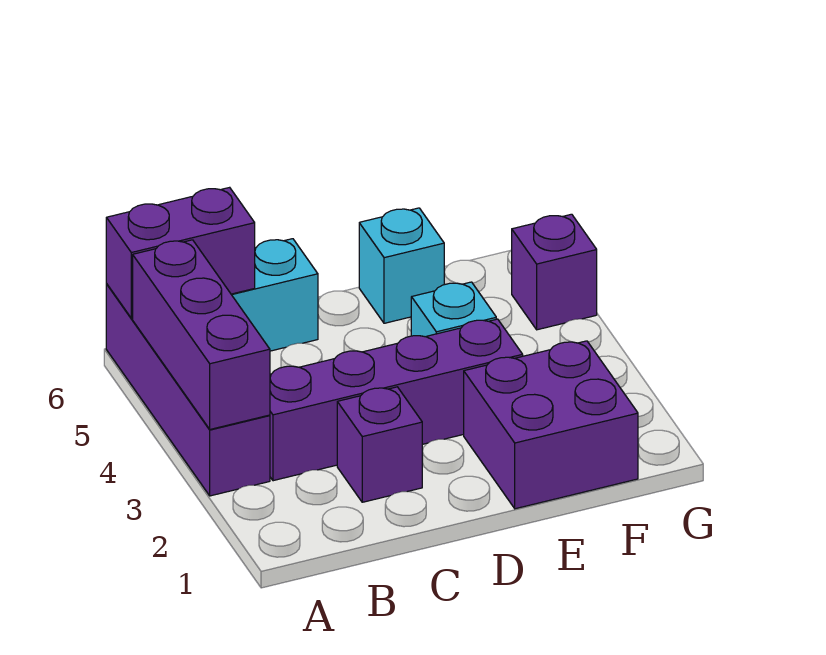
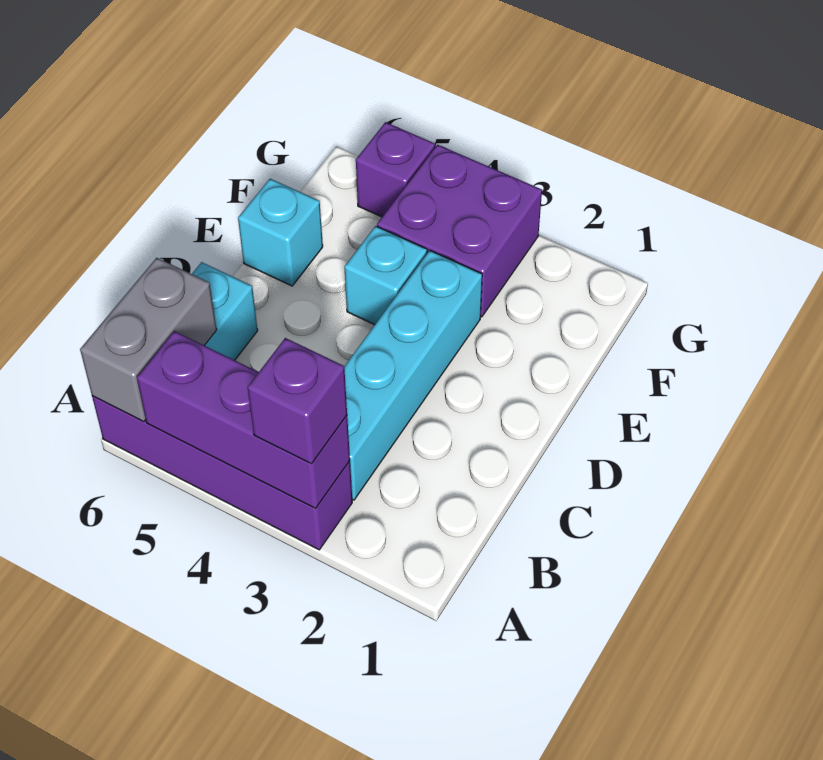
purple brick A6:B6 level 2 -> grey brick A6:B6 level 2
purple brick B3:E3 level 1 -> cyan brick B3:E3 level 1
purple brick C2 level 1 -> purple brick A3 level 3
purple brick E1:F2 level 1 -> purple brick F3:G4 level 1

